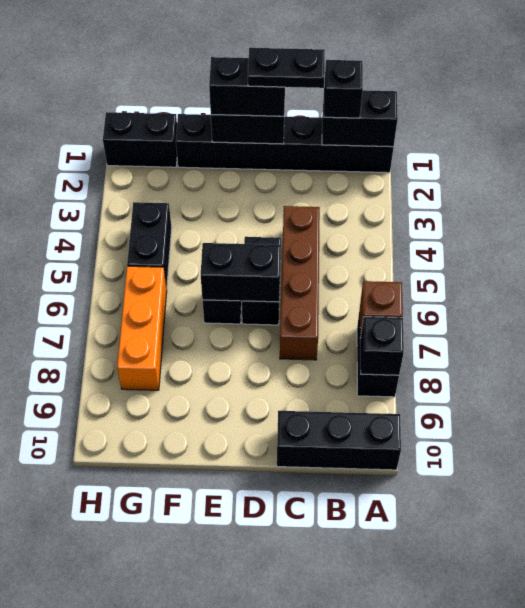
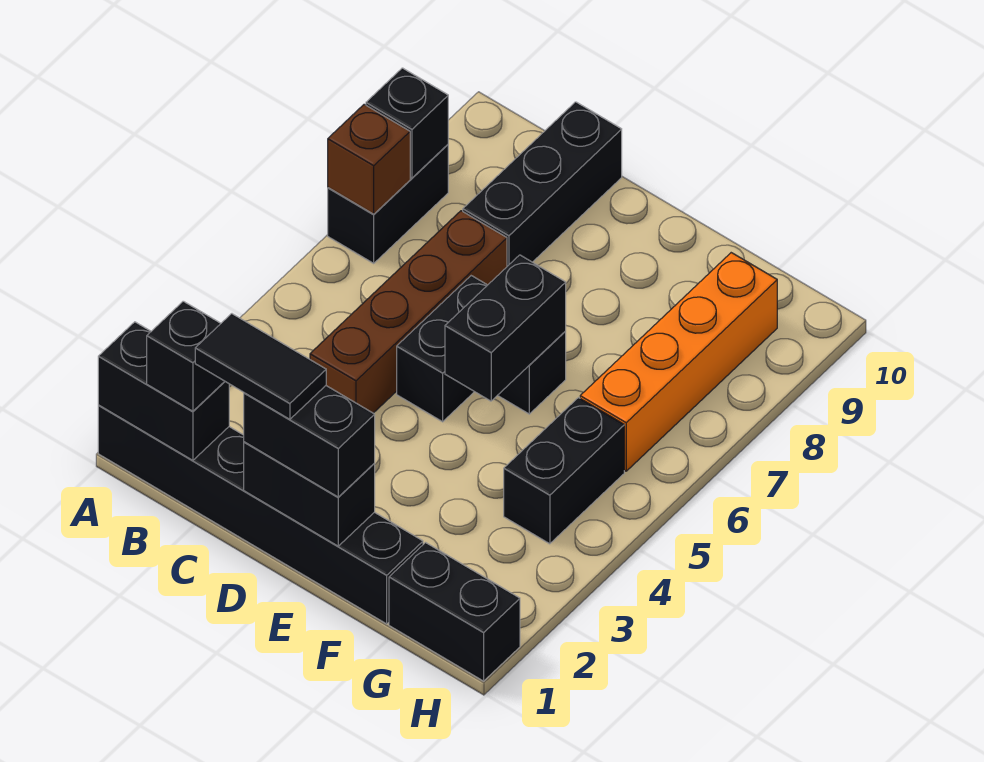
black brick A10:C10 level 1 -> black brick C8:C10 level 1
black plate C1:D1 level 4 -> black tile C1:D1 level 4
black brick D6:E6 level 2 -> black brick E5:E6 level 2
orange brick G6:G8 level 1 -> orange brick G6:G9 level 1

